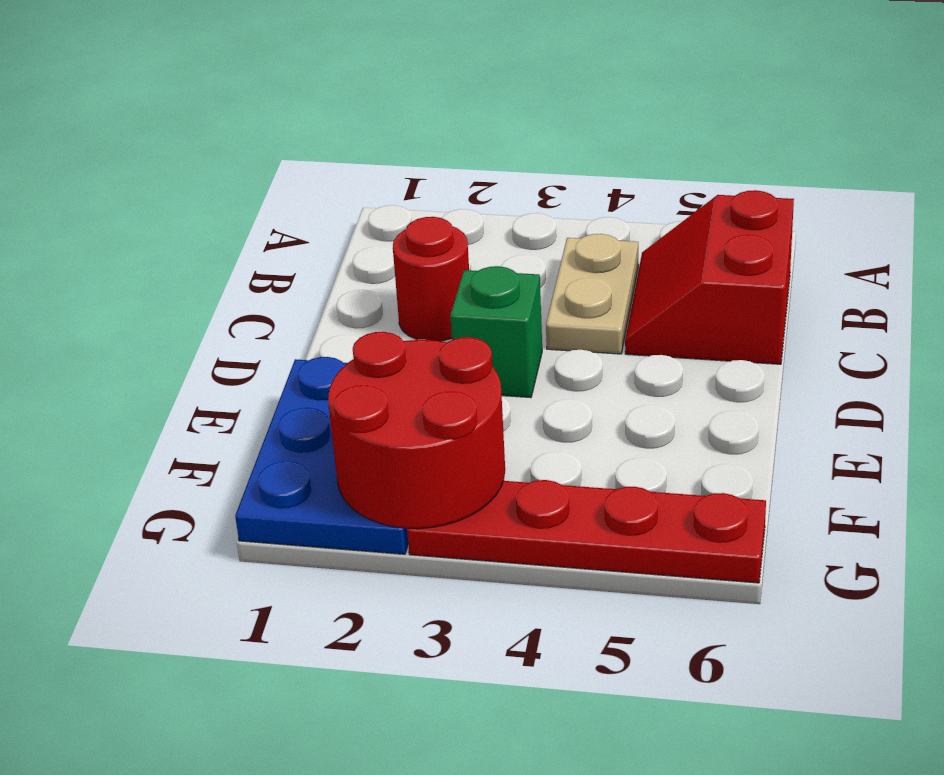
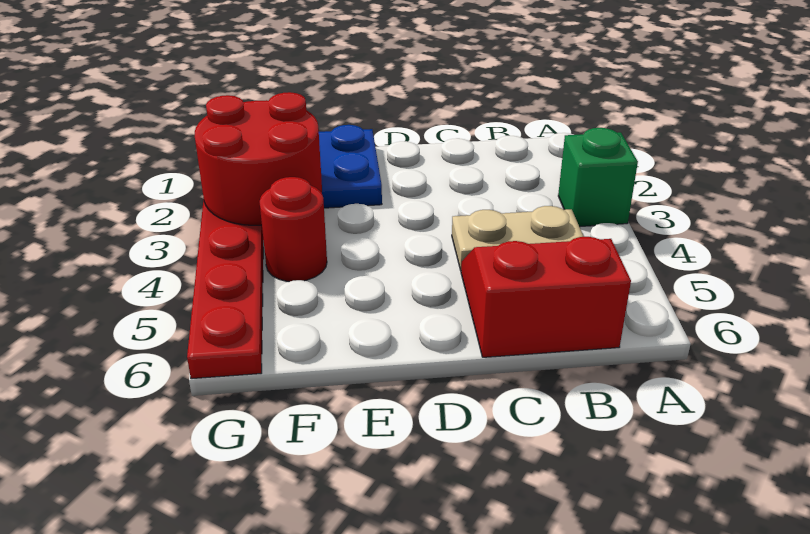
red round brick C2 level 1 -> red round brick F4 level 1
green brick D3 level 1 -> green brick A3 level 1

